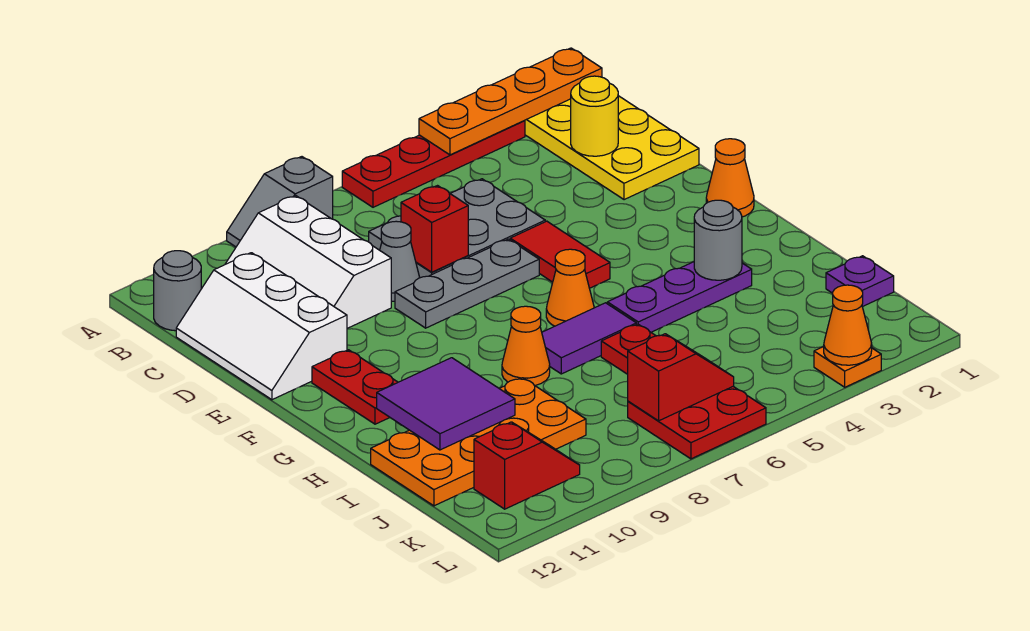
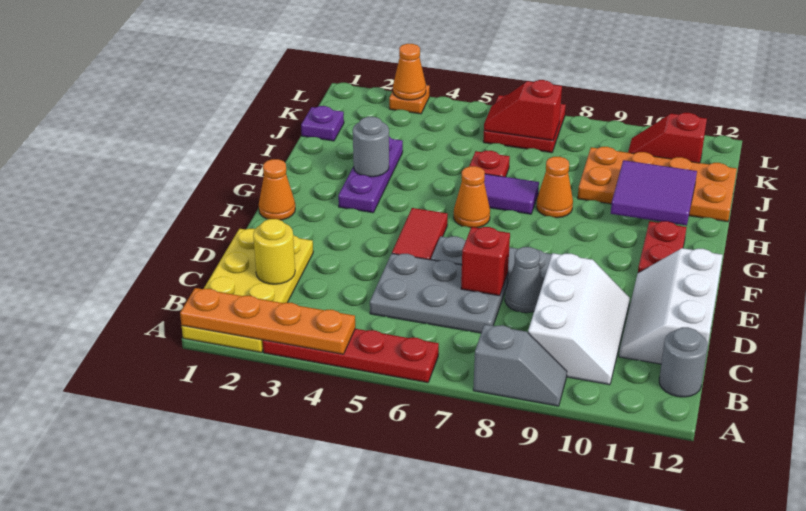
white slope C11:E12 level 1 top 11 -> white slope C11:E12 level 1 top 12
purple plate H3:H5 level 1 -> purple plate G3:I3 level 1

